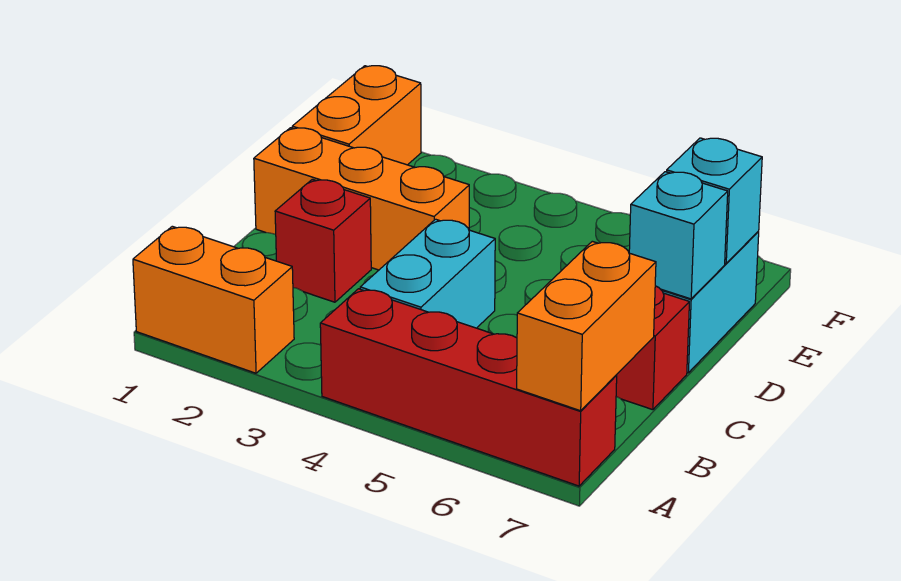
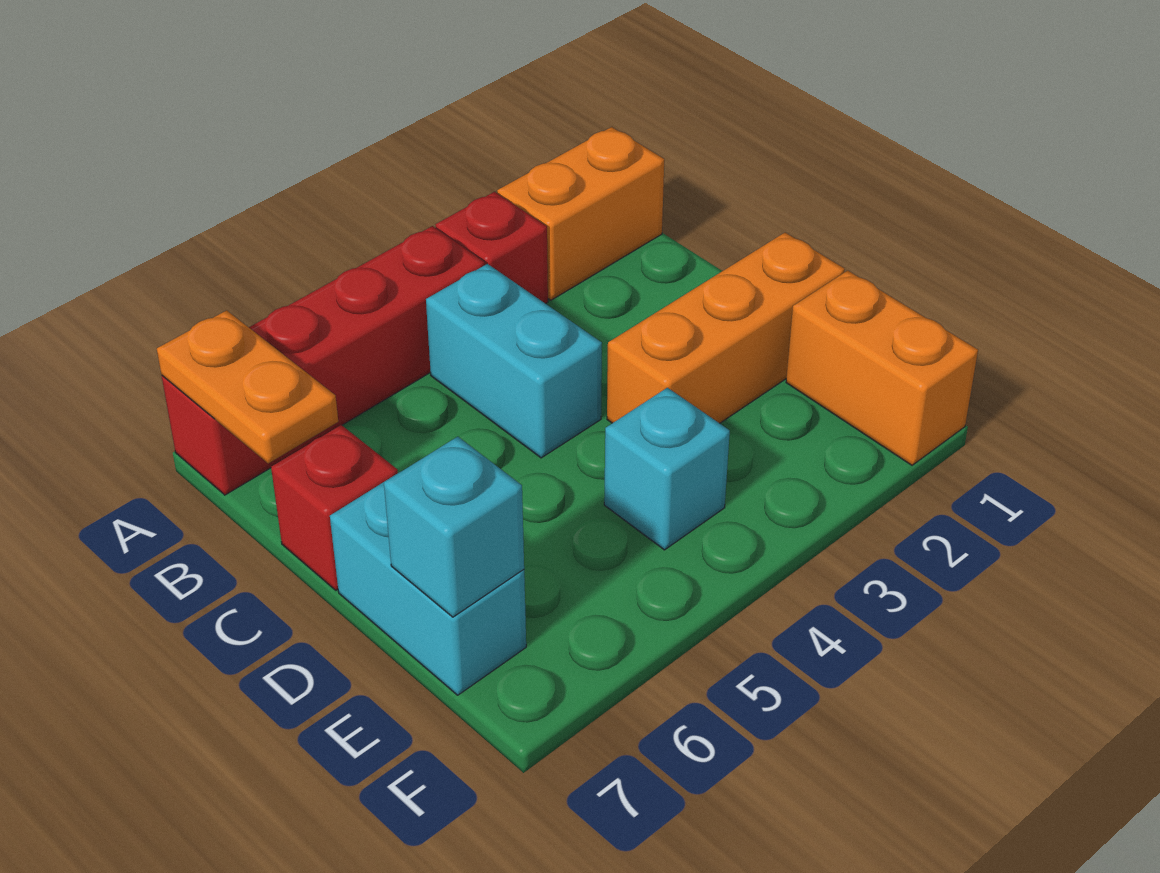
orange brick A7:B7 level 2 -> orange plate A7:B7 level 2
red brick C2 level 1 -> red brick A3 level 1
cyan brick D7 level 2 -> cyan brick E4 level 1

